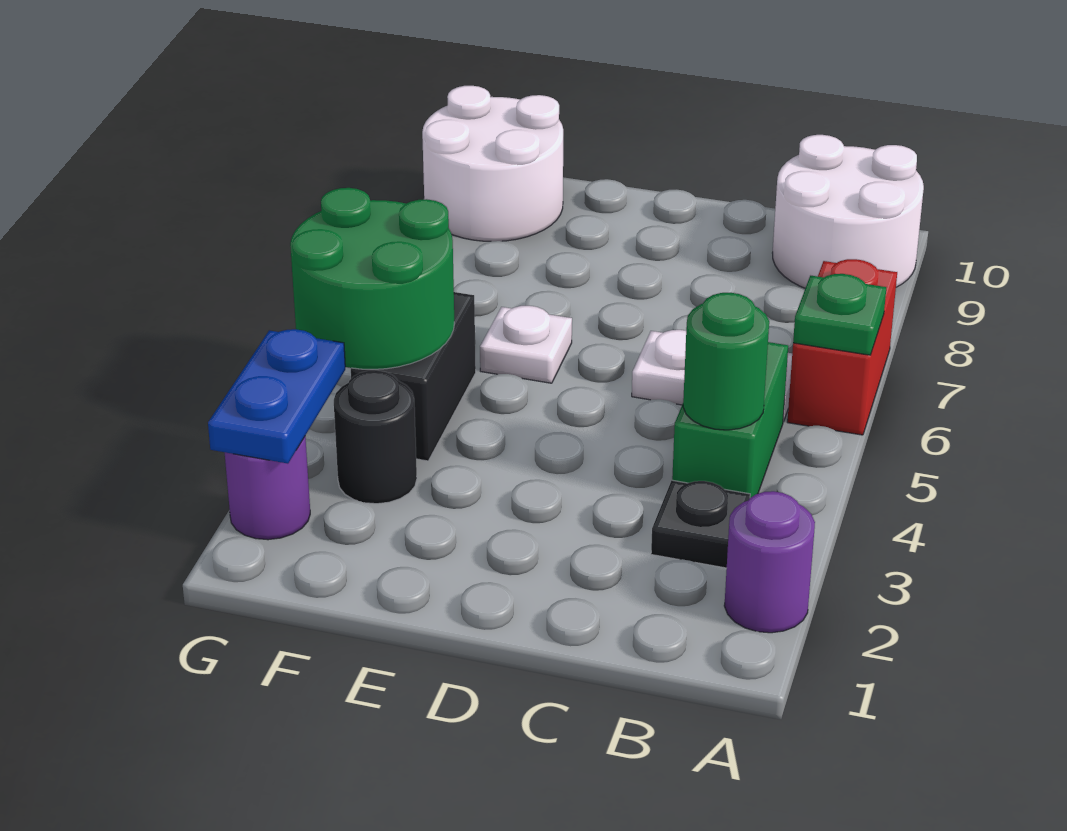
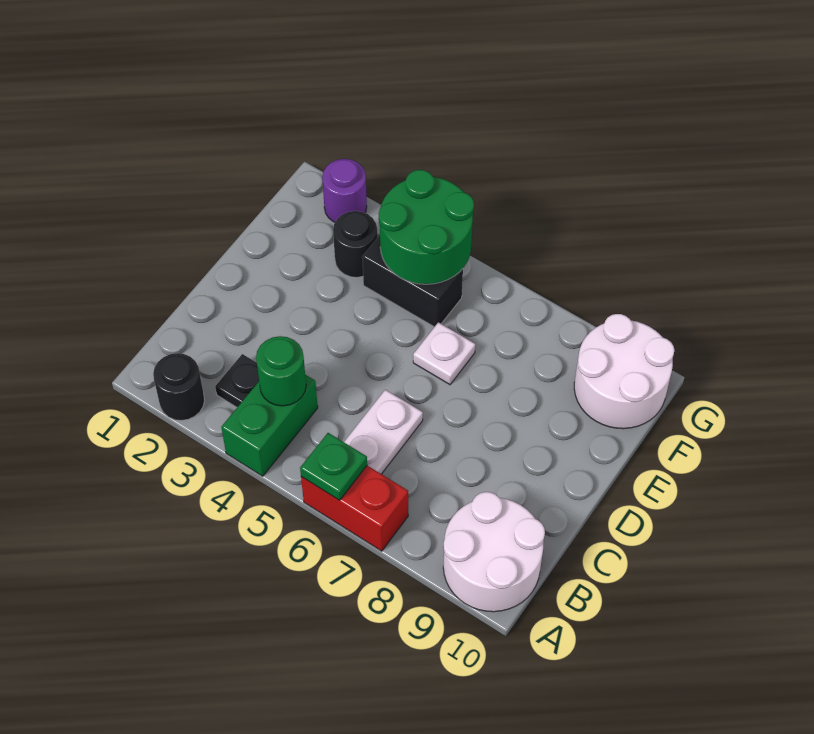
purple round brick A2 level 1 -> black round brick A2 level 1
green brick B4:B5 level 1 -> green brick A4:B4 level 1
blue plate G2:G3 level 2 -> none

